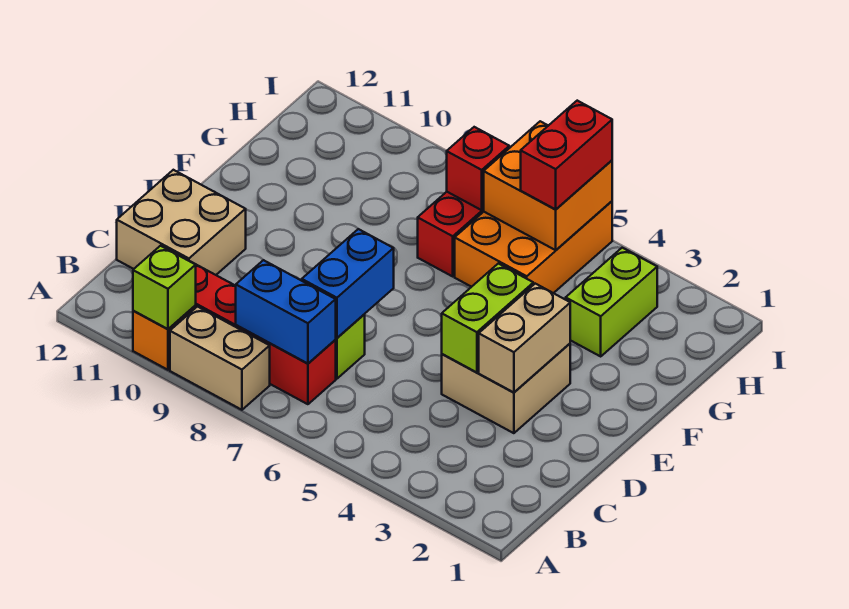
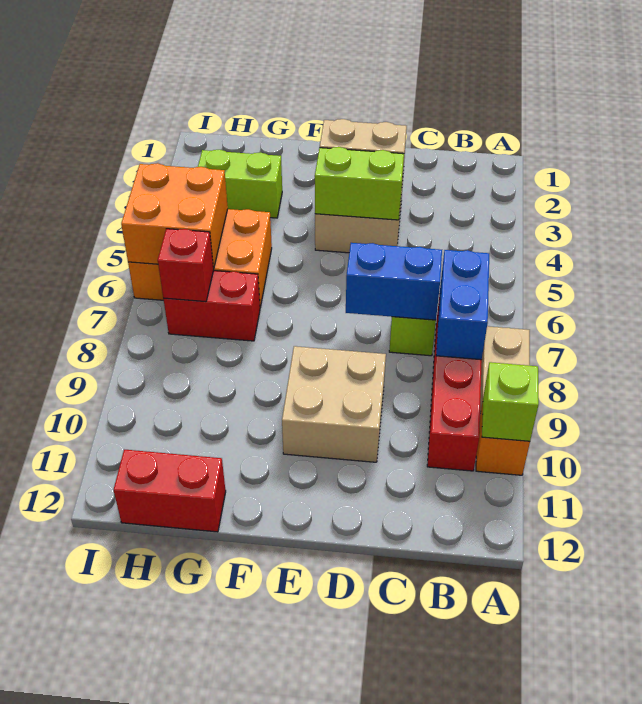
tan brick C11:D12 level 1 -> tan brick D9:E10 level 1
red brick H5:I5 level 3 -> red brick G12:H12 level 1

